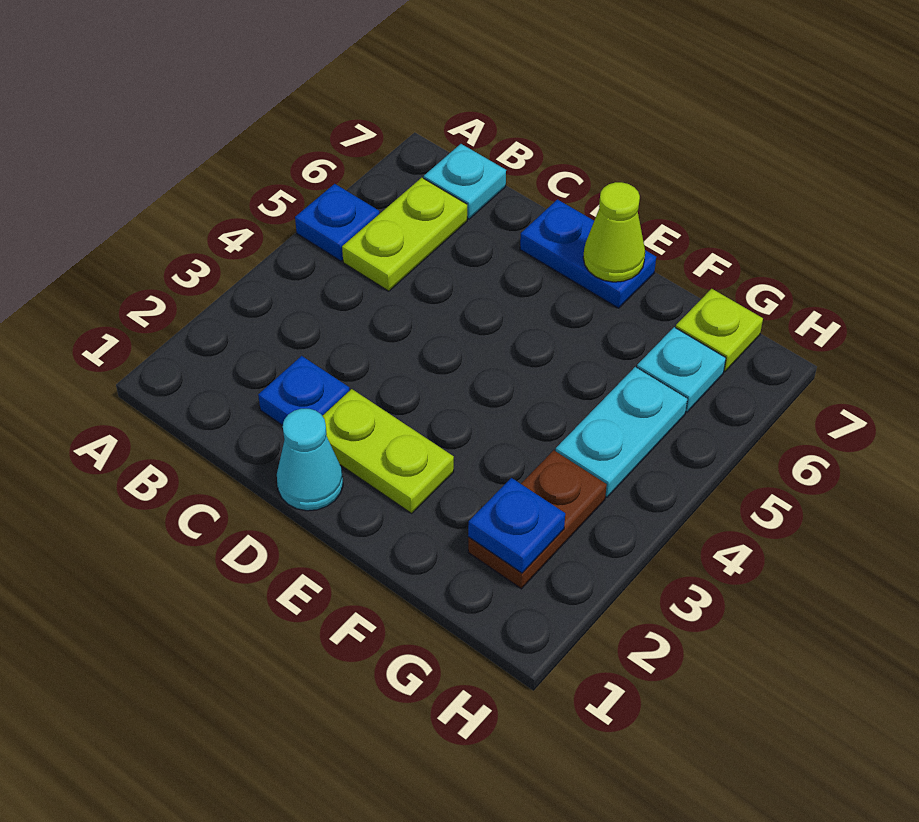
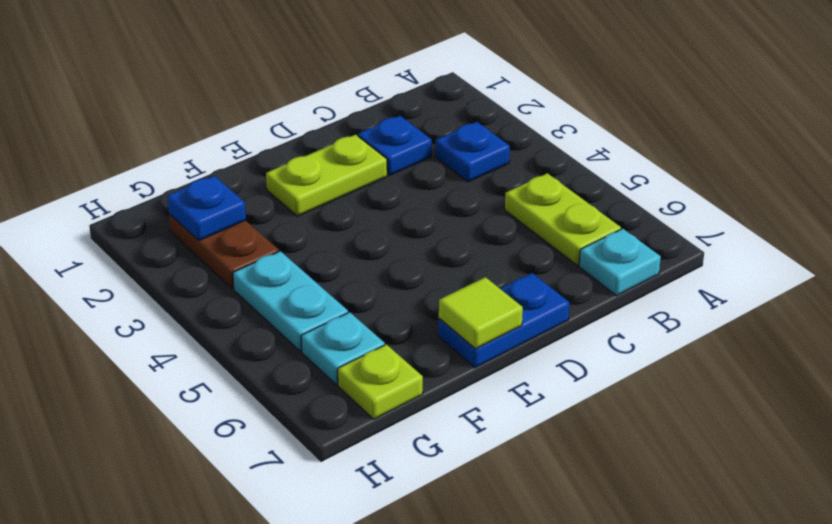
blue plate A5 level 1 -> blue plate B3 level 1
cyan cone D1 level 1 -> none
lime cone E7 level 2 -> lime tile E7 level 2

